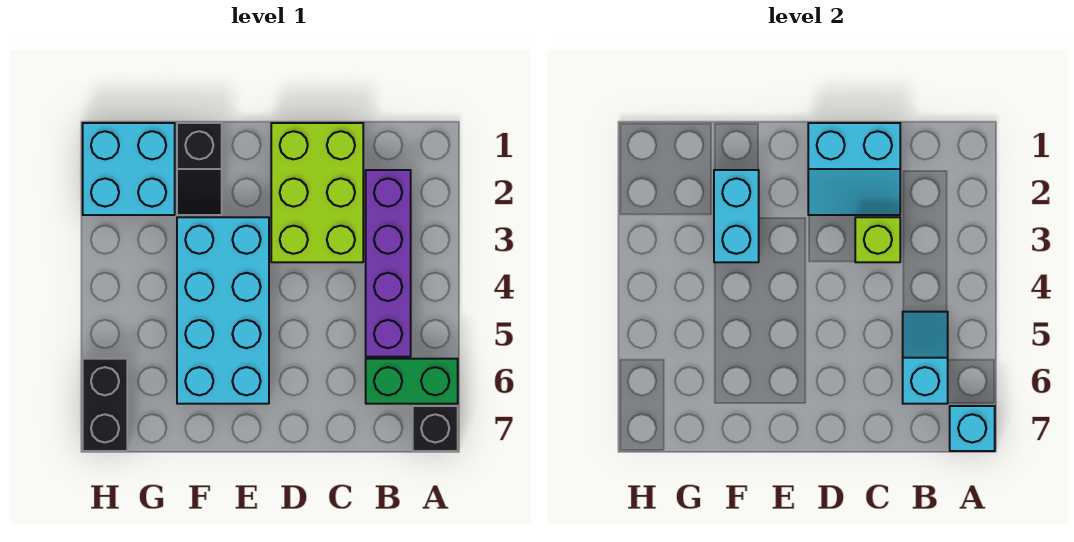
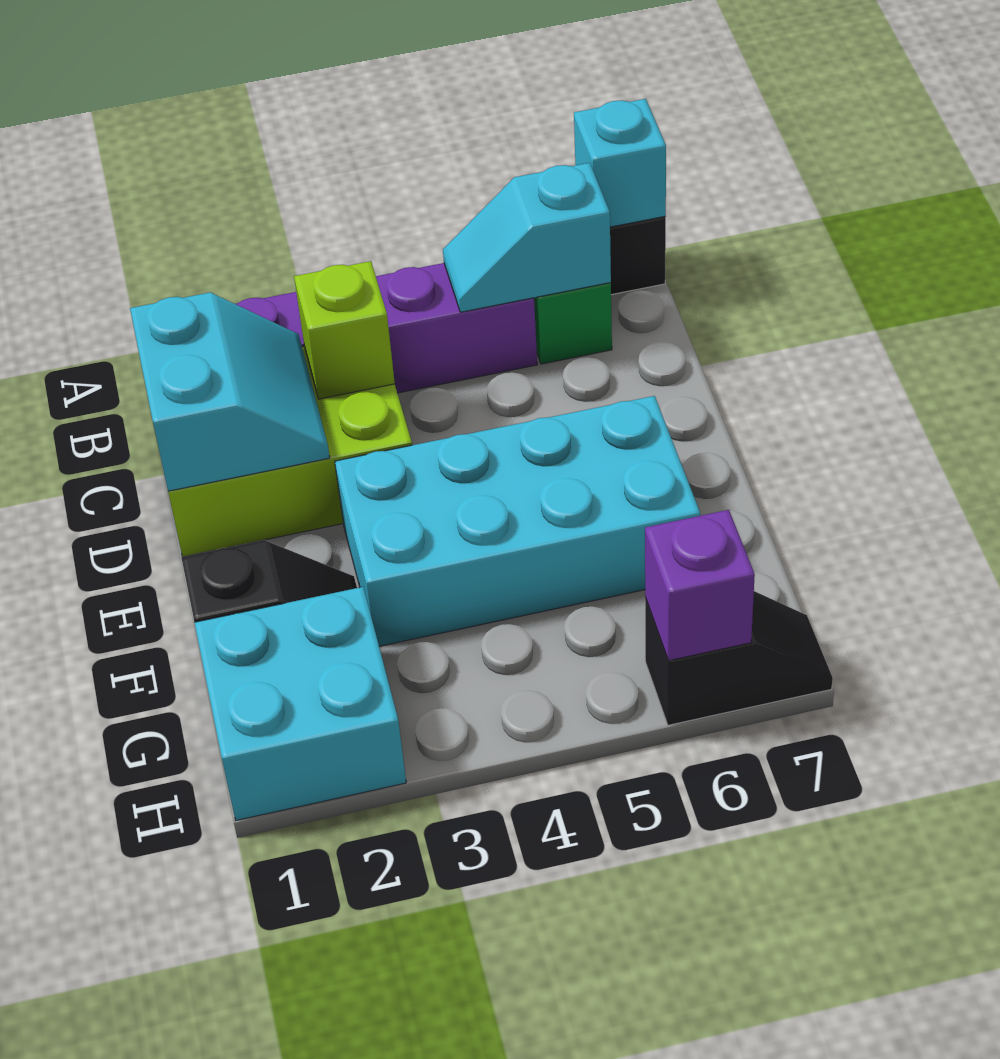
cyan brick F2:F3 level 2 -> none
black brick H6:H7 level 1 -> black slope H6:H7 level 1 top 6
none -> purple brick H6 level 2

